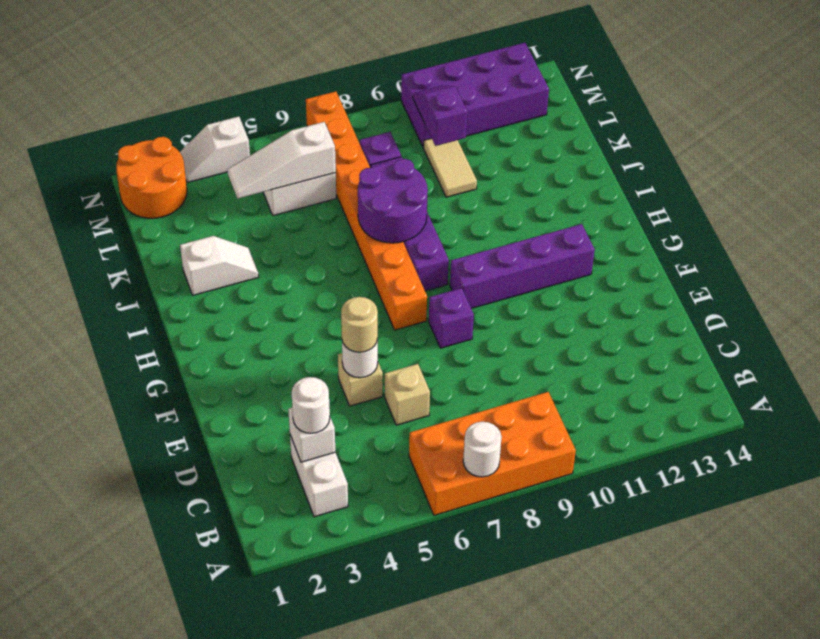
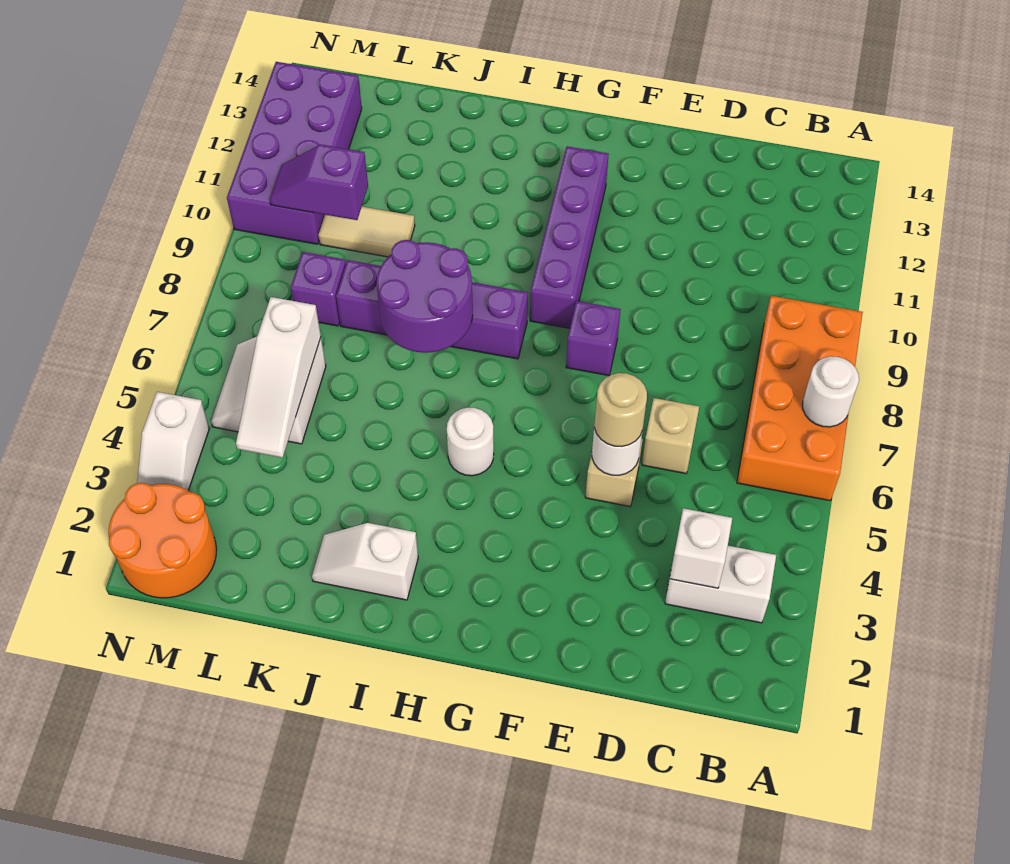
white round brick C3 level 3 -> white round brick H5 level 1
orange brick G7:N7 level 1 -> none
white slope J2:J3 level 1 top 2 -> white slope I2:J2 level 1 top I

